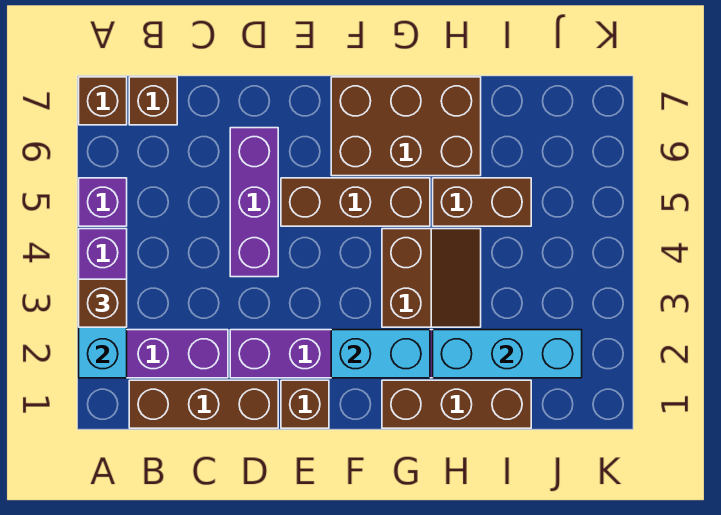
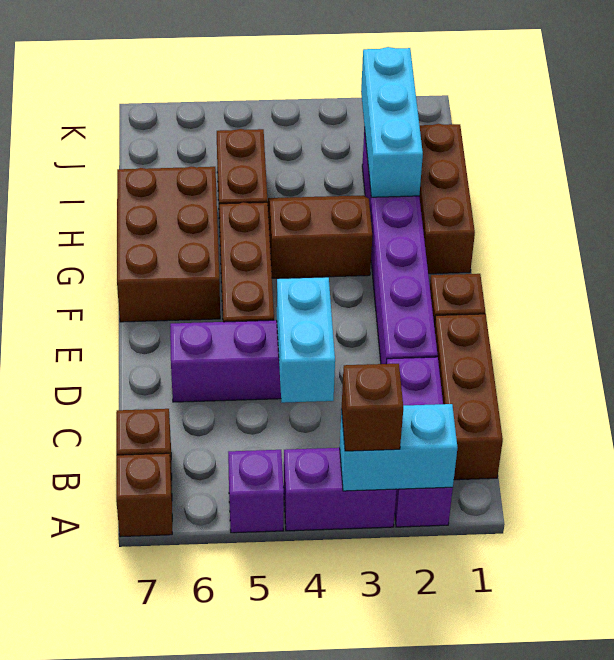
cyan brick F2:G2 level 2 -> cyan brick C4:D4 level 2

